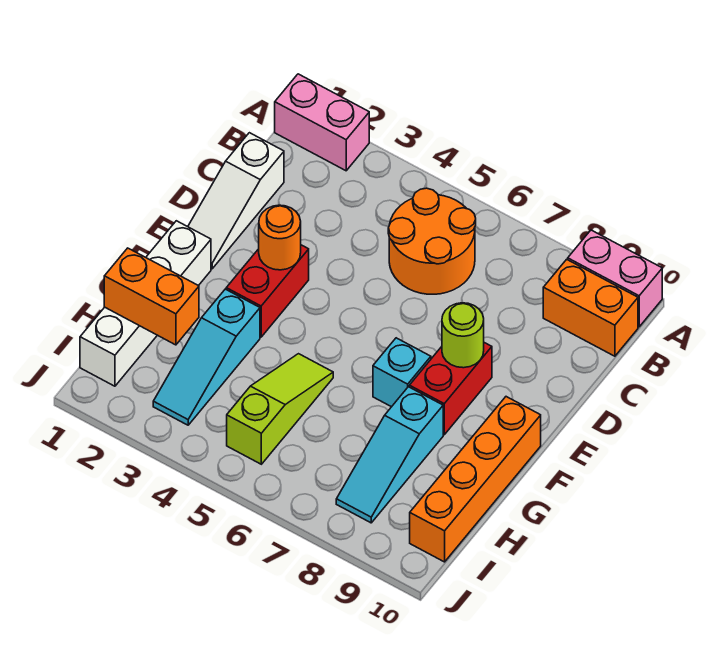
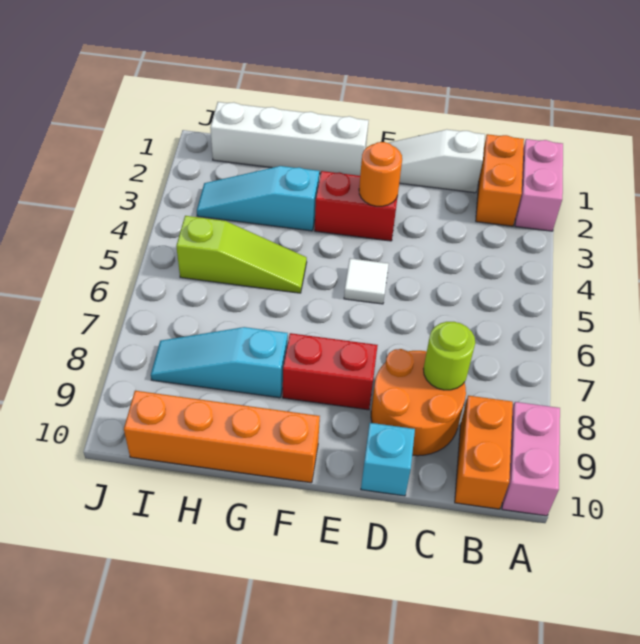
orange round brick B5:C6 level 1 -> orange round brick C8:D9 level 1
none -> white tile E5 level 1
lime round brick E8 level 2 -> lime round brick C8 level 2
cyan brick F7 level 1 -> cyan brick D10 level 1
orange brick H1:H2 level 2 -> orange brick B1:B2 level 1

